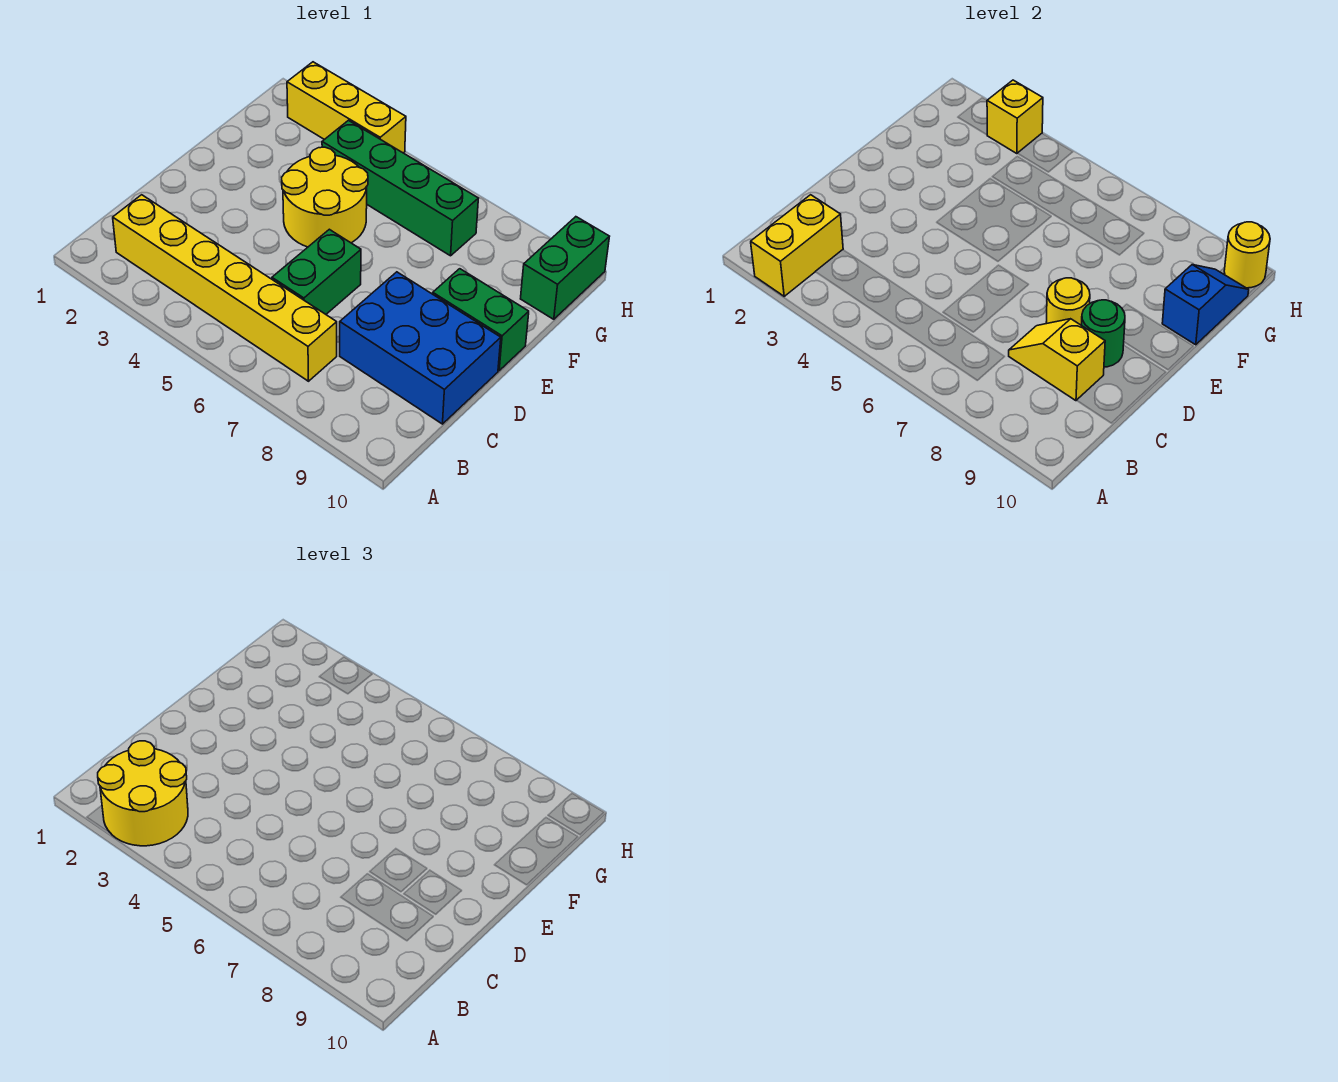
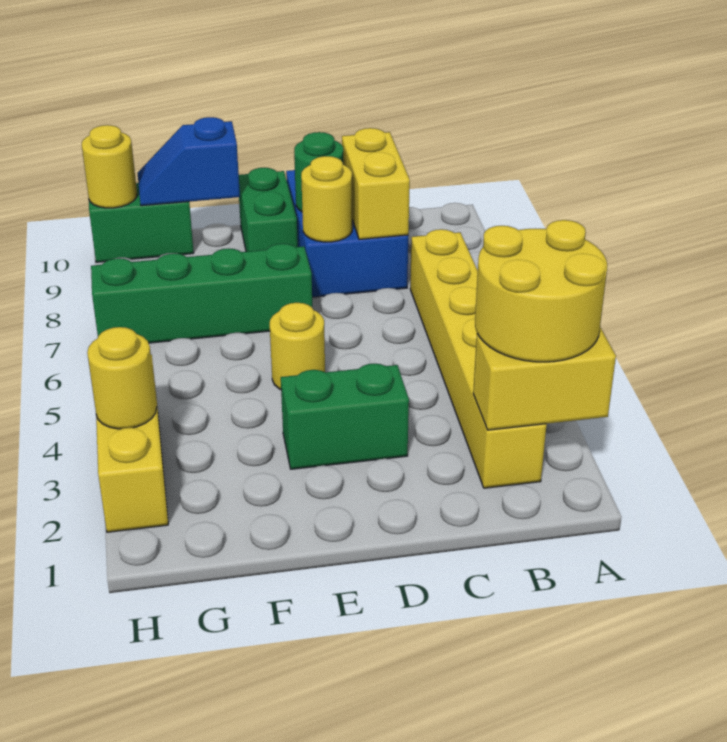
green brick C6:D6 level 1 -> green brick D3:E3 level 1
yellow slope C8:C9 level 2 top 9 -> yellow brick C8:C9 level 2
yellow round brick E4:F5 level 1 -> yellow round brick E5 level 1
green brick G4:G7 level 1 -> green brick E7:H7 level 1
yellow brick H3 level 2 -> yellow round brick H3 level 2

